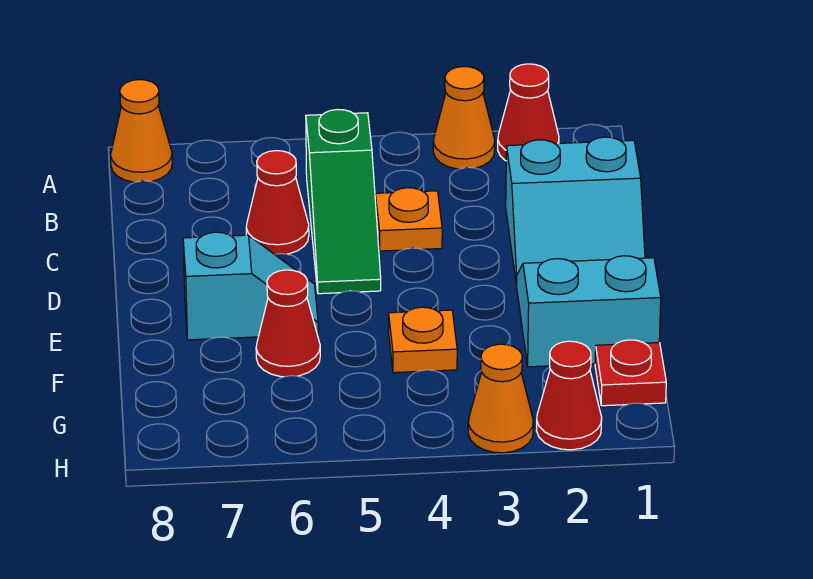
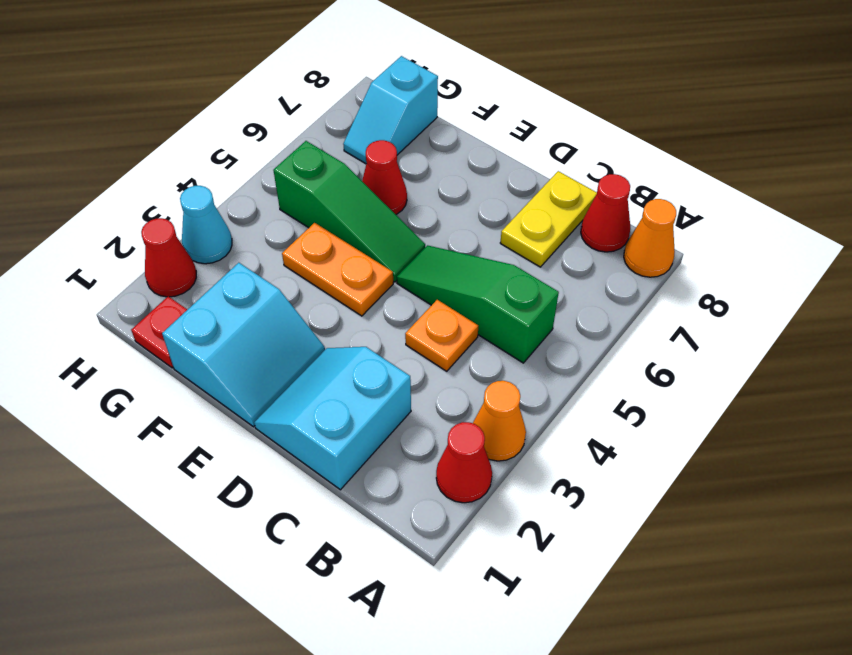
red cone C6 level 1 -> red cone B8 level 1
none -> yellow plate C7:C8 level 1
none -> green slope E5:G5 level 1 top G
cyan slope E6:E7 level 1 top 7 -> cyan slope G7:G8 level 1 top 8
orange plate F4 level 1 -> orange plate E4:F4 level 1
orange cone H3 level 1 -> cyan cone H3 level 1

